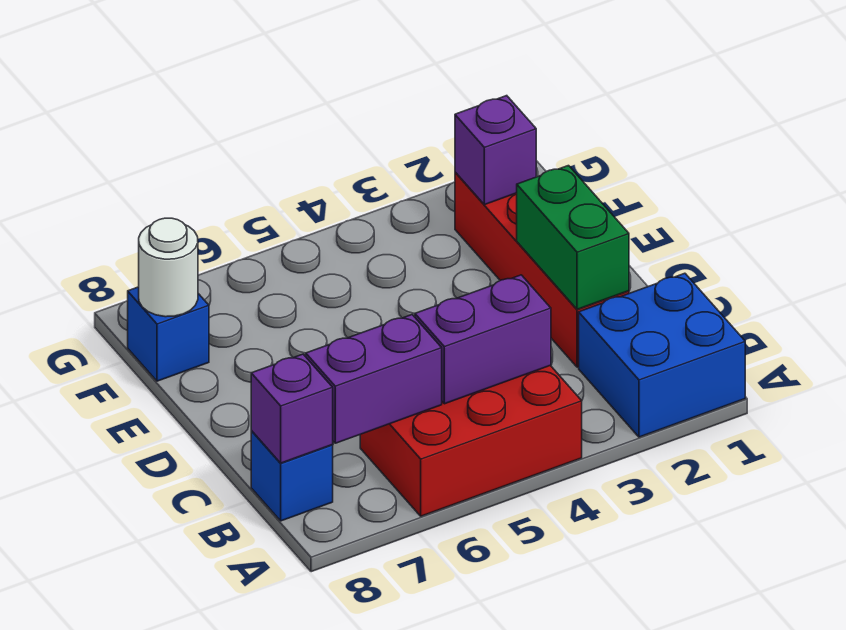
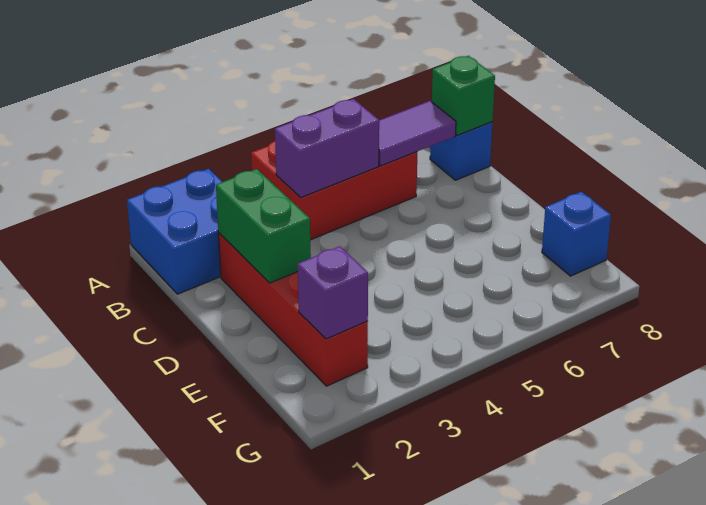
purple brick B6:B7 level 2 -> purple tile B6:B7 level 2
purple brick B8 level 2 -> green brick B8 level 2
white round brick F8 level 2 -> none

